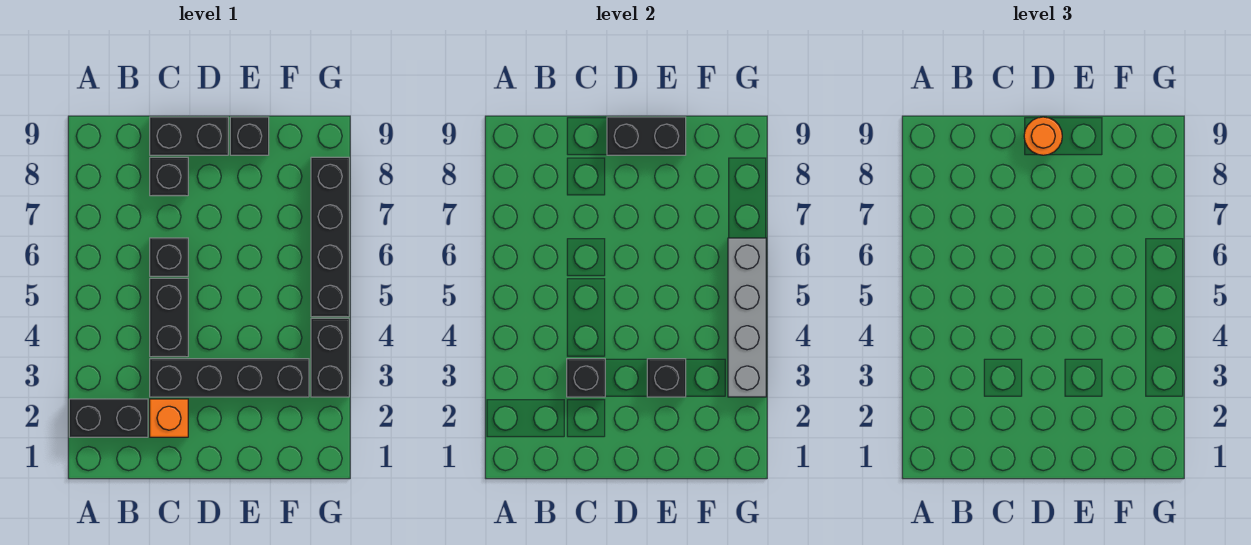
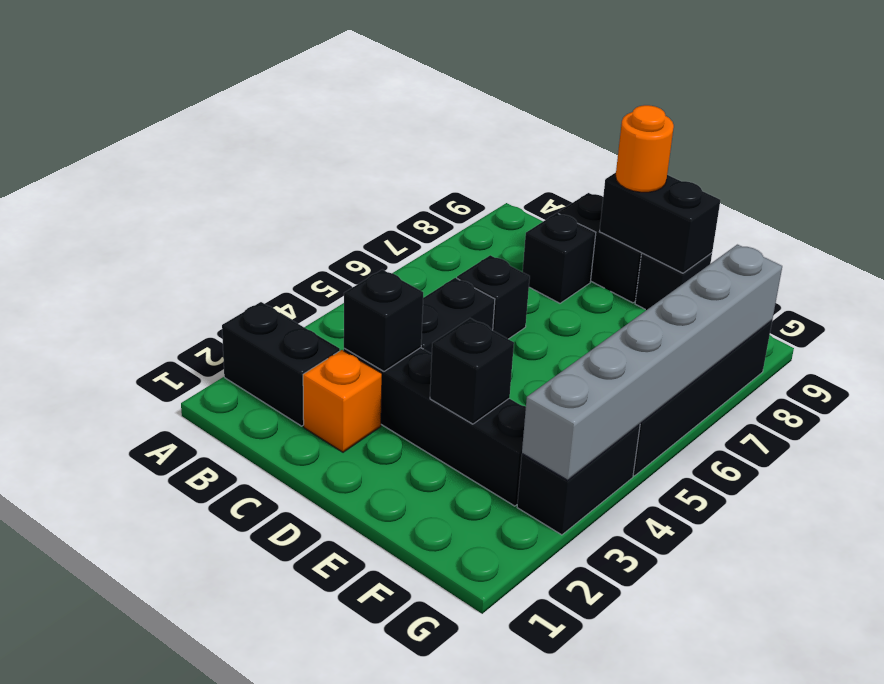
grey brick G3:G6 level 2 -> grey brick G3:G8 level 2

